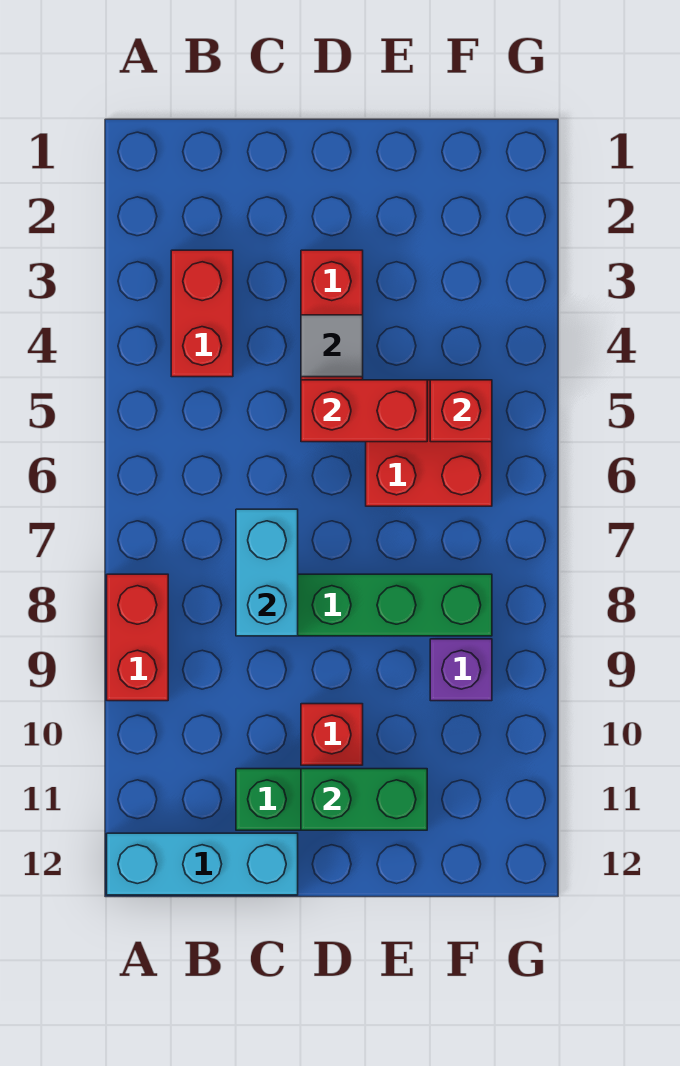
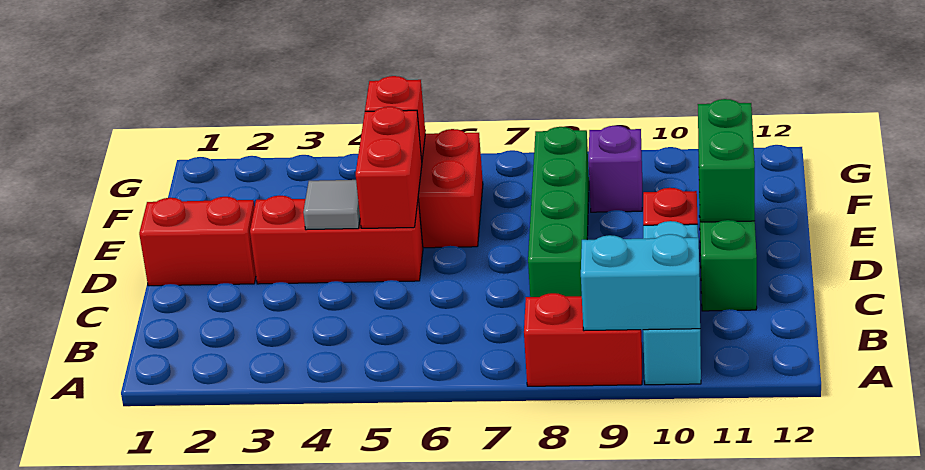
cyan brick A12:C12 level 1 -> cyan brick A10:C10 level 1
red brick B3:B4 level 1 -> red brick D1:D2 level 1
cyan brick C7:C8 level 2 -> cyan brick A9:A10 level 2

